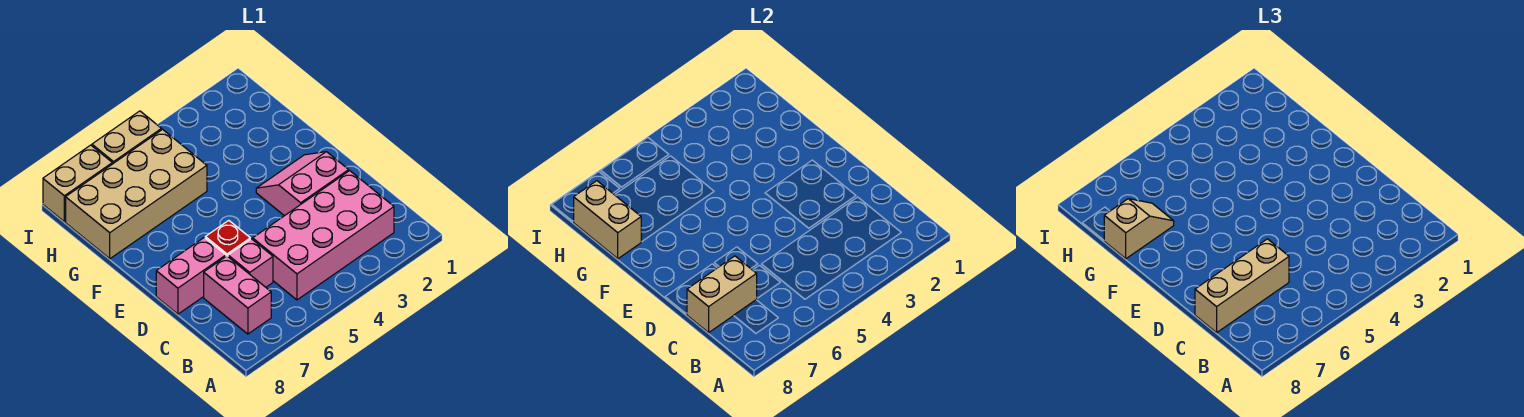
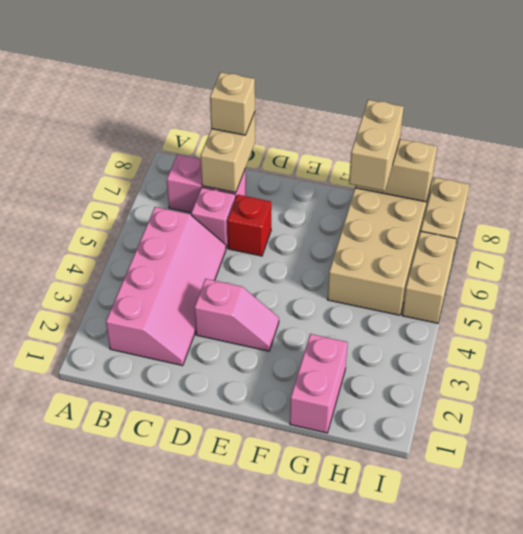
pink brick B2:C5 level 1 -> pink slope B2:C5 level 1 top B
tan brick C6:C8 level 3 -> tan brick C8 level 3
pink slope D2:E3 level 1 top D -> pink slope D3:E3 level 1 top D
pink brick D7:D8 level 1 -> pink brick G1:G2 level 1
tan slope G7:G8 level 3 top 8 -> tan brick G7:G8 level 3

